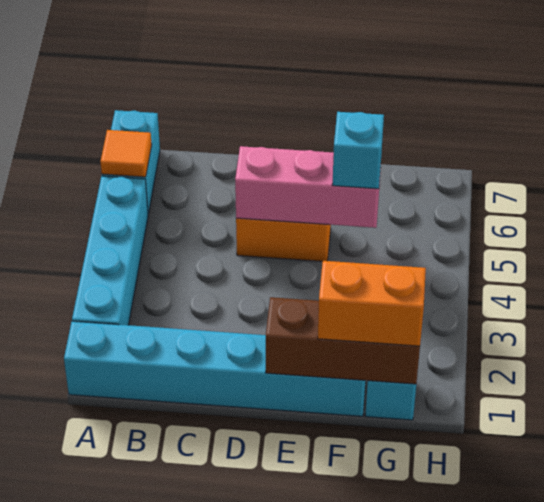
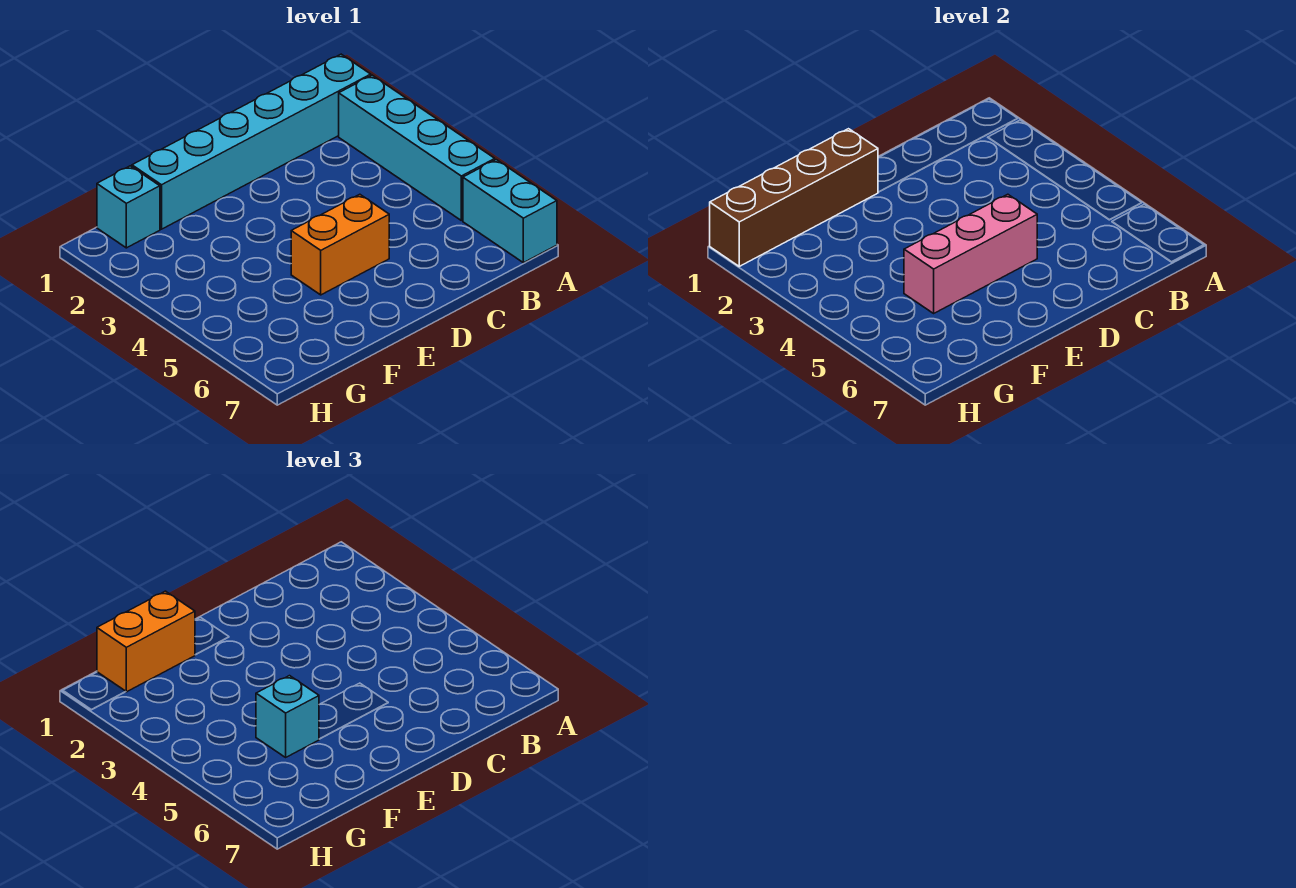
orange tile A6 level 2 -> none
brown brick E1:G1 level 2 -> brown brick E1:H1 level 2

